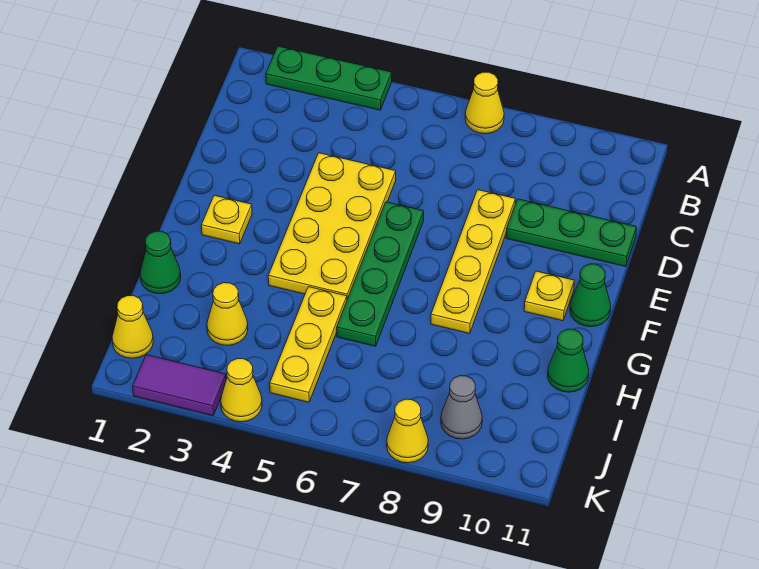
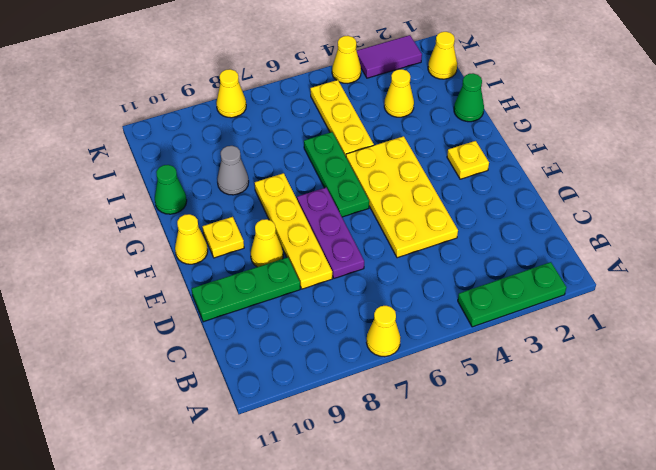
none -> purple plate D7:F7 level 1
green plate E6:H6 level 1 -> green plate F6:H6 level 1
none -> yellow cone E9 level 1
green cone F11 level 1 -> yellow cone F11 level 1
grey cone J9 level 1 -> grey cone H9 level 1

